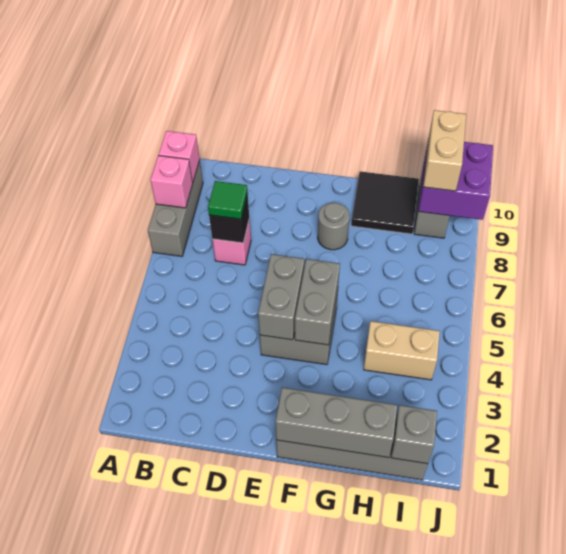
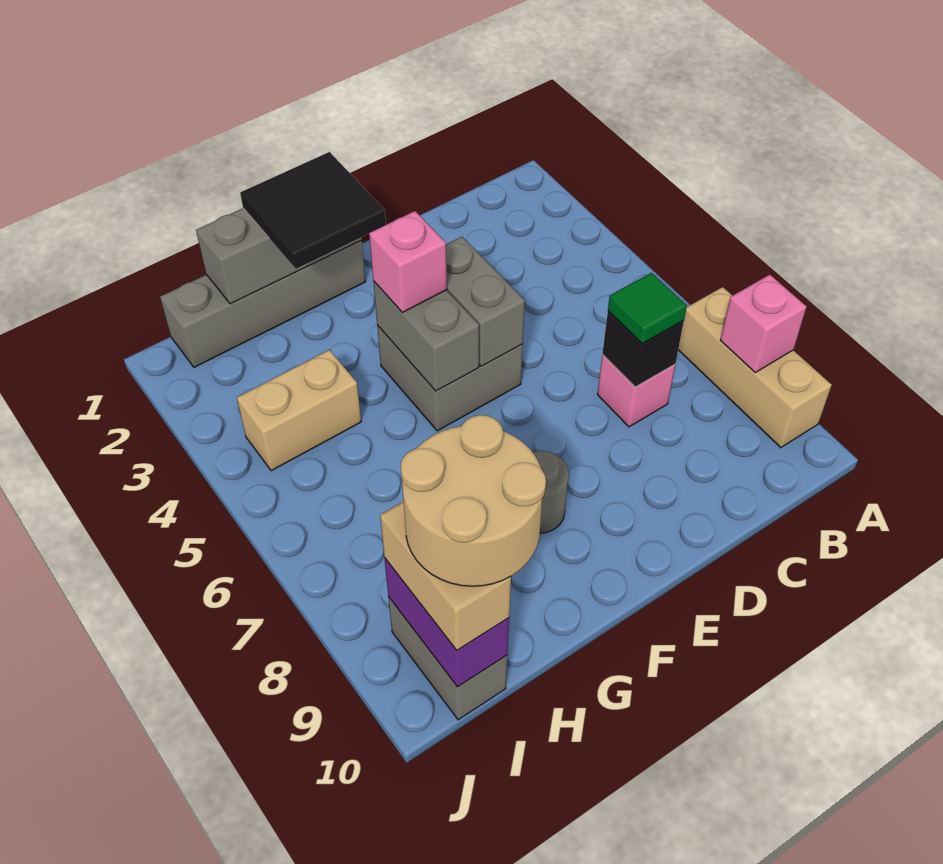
grey brick A7:A9 level 1 -> tan brick A7:A9 level 1
pink brick A9 level 2 -> pink brick F4 level 3
black tile G9:H10 level 1 -> black tile F1:G2 level 3
none -> tan round brick H9:I10 level 4
grey brick I1 level 2 -> none
purple brick I9:J10 level 2 -> purple brick I9:I10 level 2

